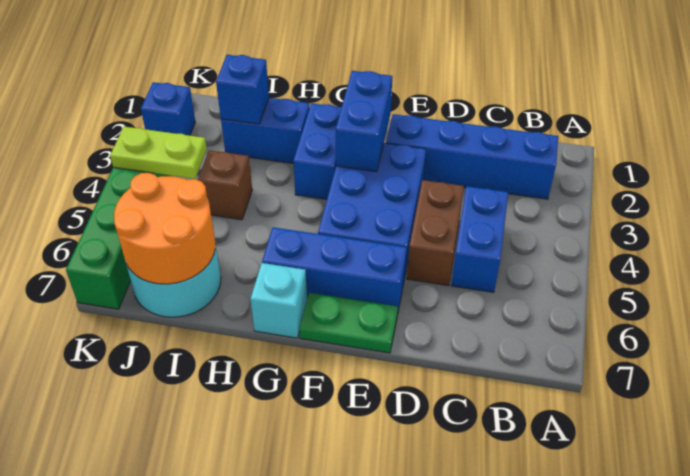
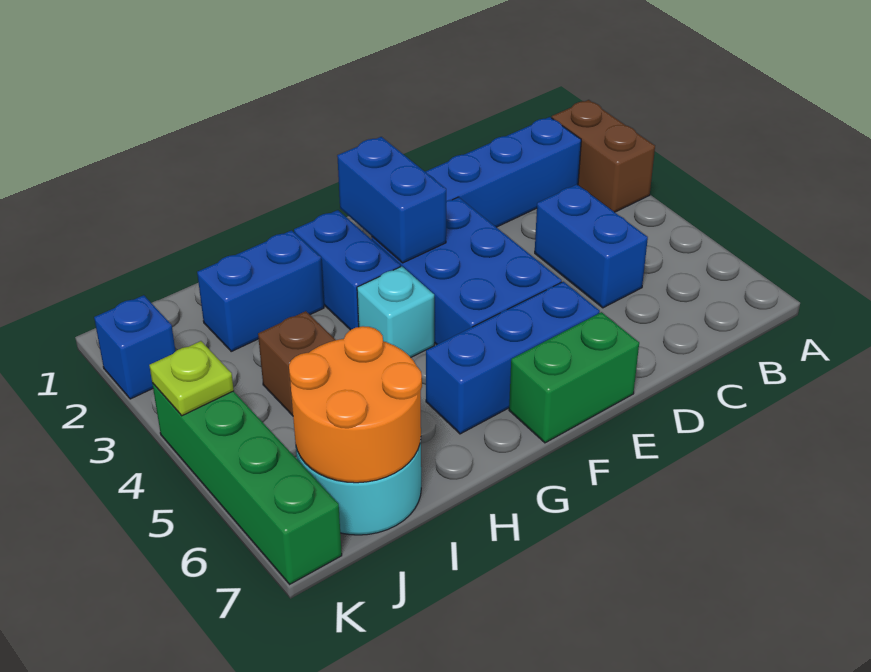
brown brick D4:D5 level 1 -> brown brick A2:A3 level 1
green plate E7:F7 level 1 -> green brick E7:F7 level 1
cyan brick G7 level 1 -> cyan brick G4 level 1
blue brick I2 level 2 -> none
lime plate J4:K4 level 2 -> lime plate K4 level 2

